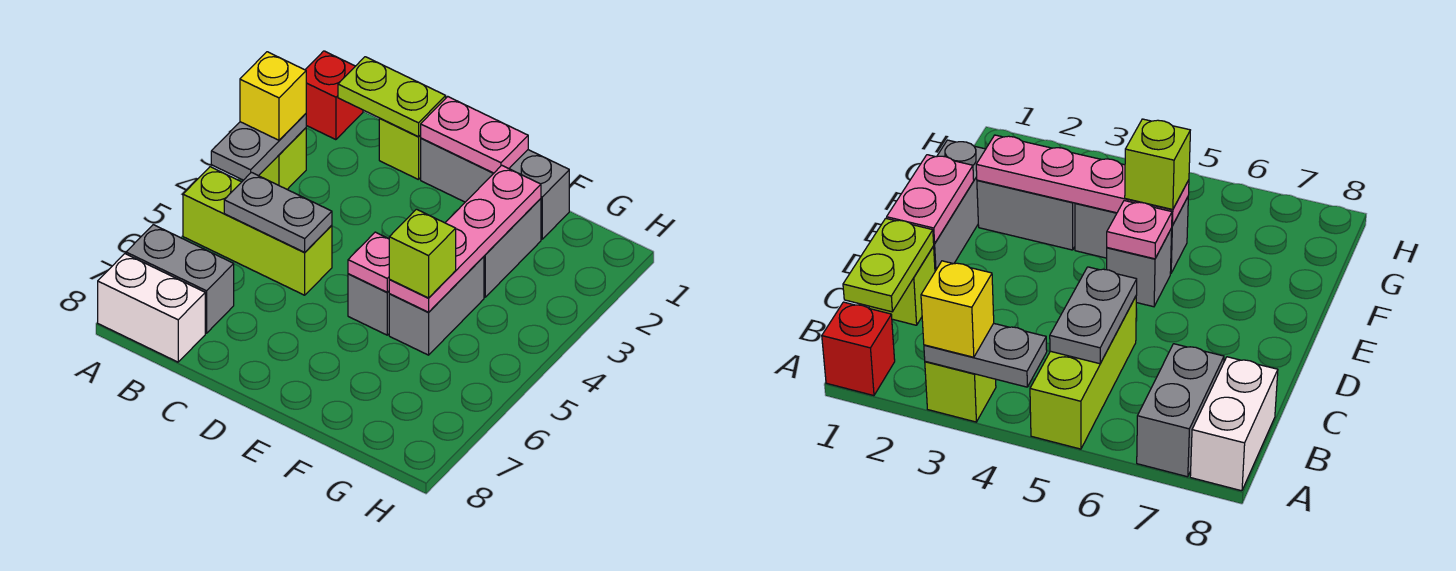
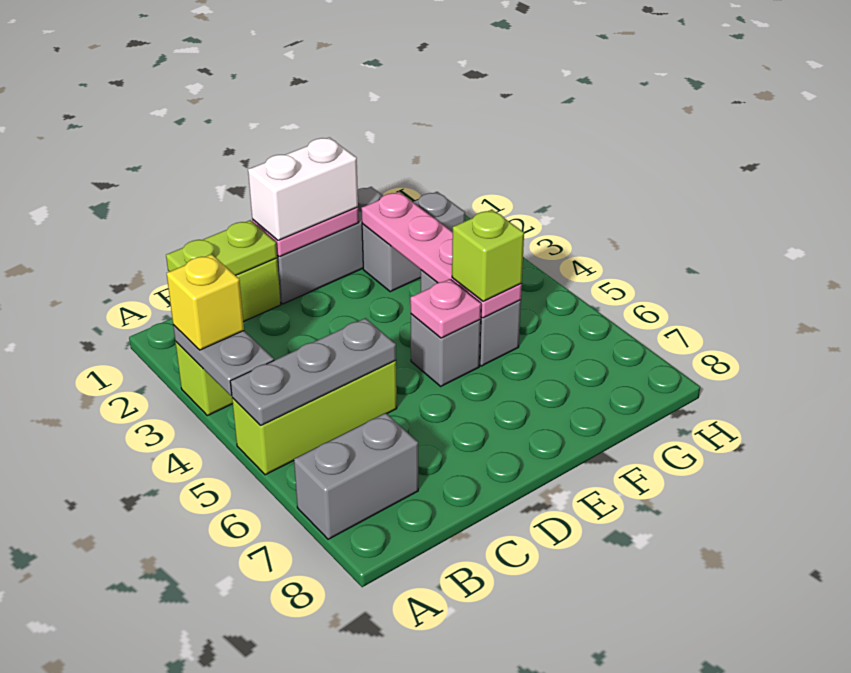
red brick A1 level 1 -> none
white brick A8:B8 level 1 -> white brick D1:E1 level 3
grey plate B5:C5 level 2 -> grey plate A5:C5 level 2
grey brick F2:F3 level 1 -> grey brick F2:G2 level 1

